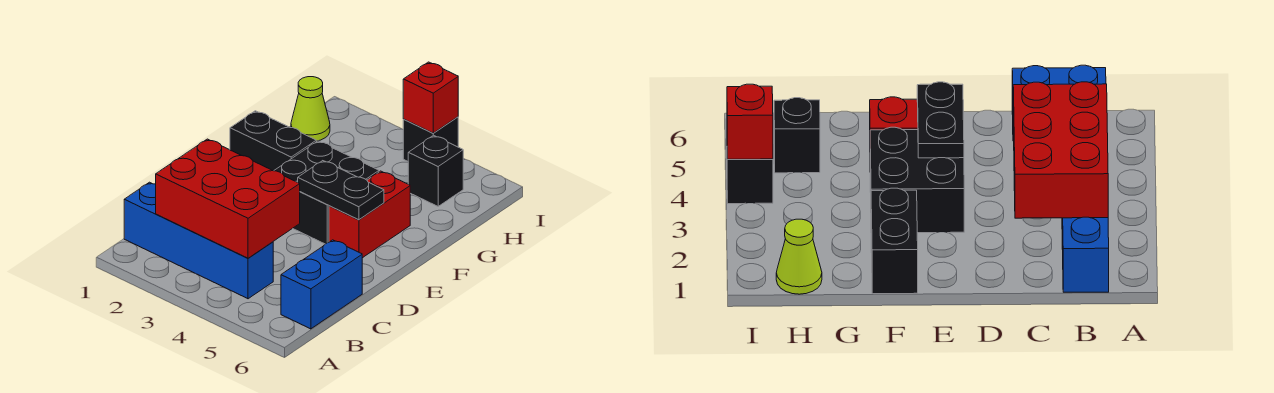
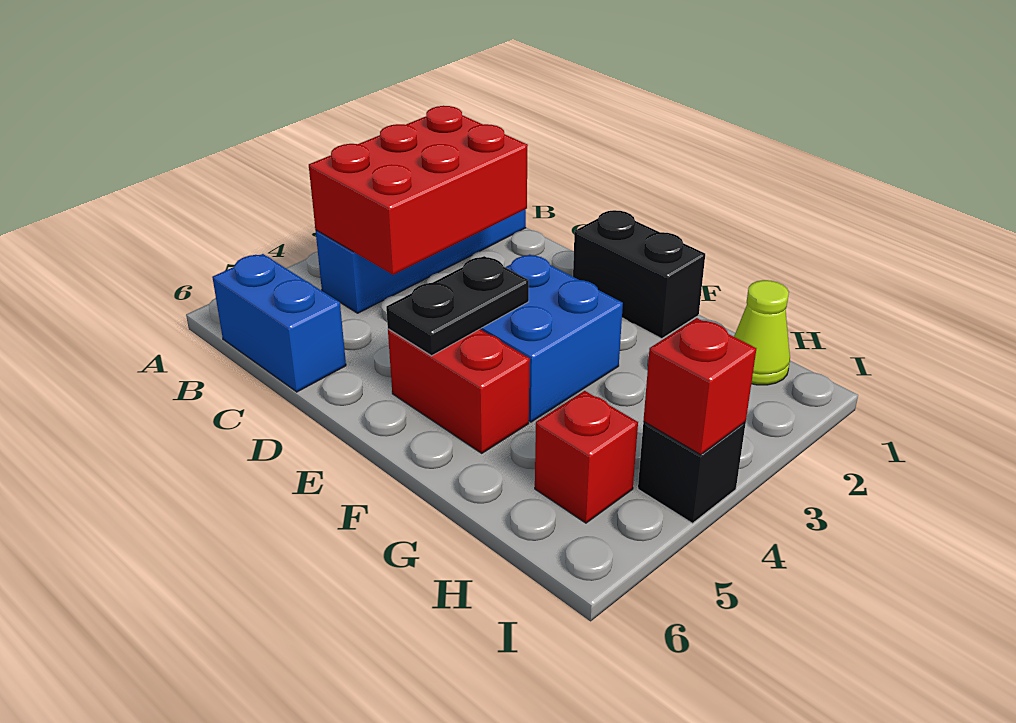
black brick E3:F4 level 1 -> blue brick E3:F4 level 1
black brick F1:F2 level 1 -> black brick E1:F1 level 1
black brick H5 level 1 -> red brick H5 level 1

